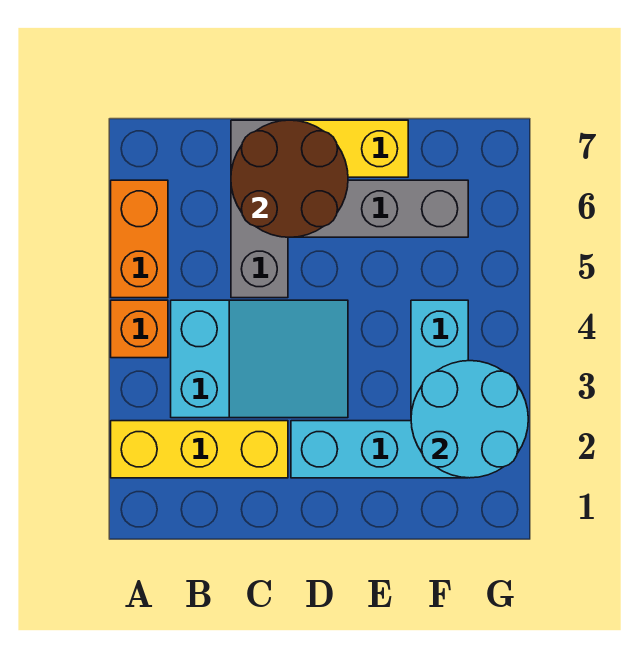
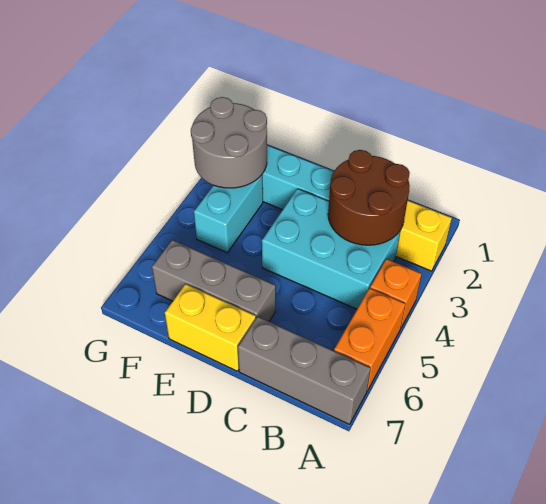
cyan slope B3:D4 level 1 top B -> cyan brick B3:D4 level 1
grey brick C5:C7 level 1 -> grey brick A7:C7 level 1
brown round brick C6:D7 level 2 -> brown round brick B2:C3 level 2
cyan round brick F2:G3 level 2 -> grey round brick F2:G3 level 2

